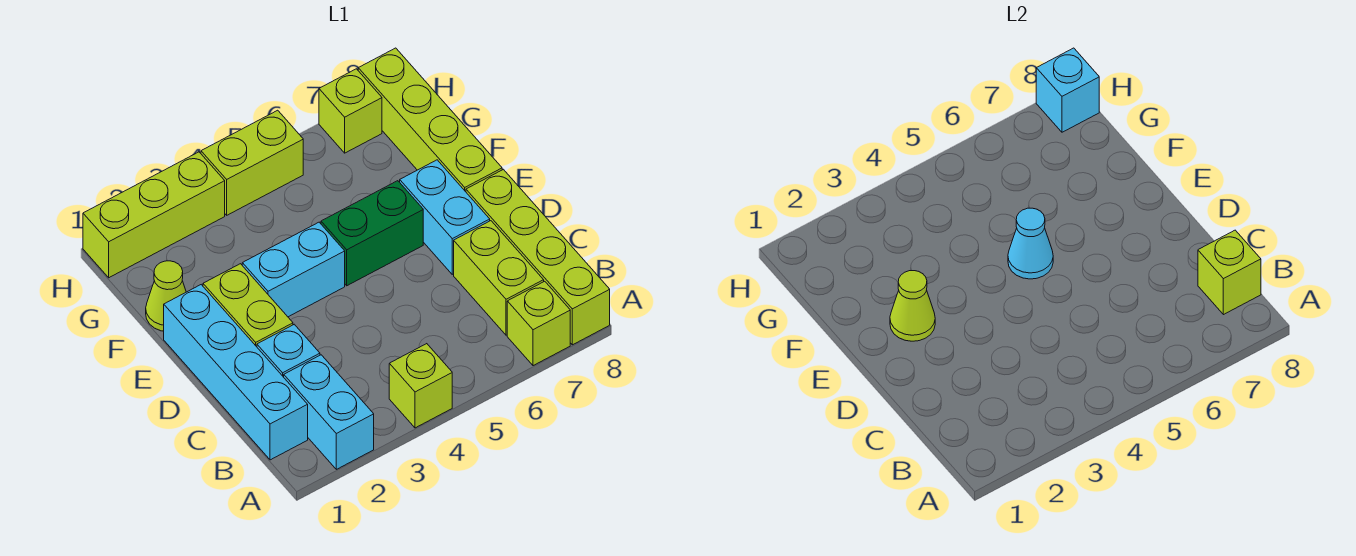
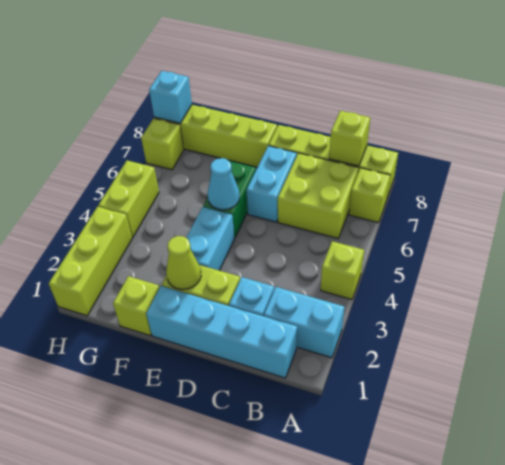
lime brick B7:C7 level 1 -> lime brick B6:C7 level 1
cyan brick D7:E7 level 1 -> cyan brick D6:D7 level 1
lime cone F1 level 1 -> lime brick F1 level 1

